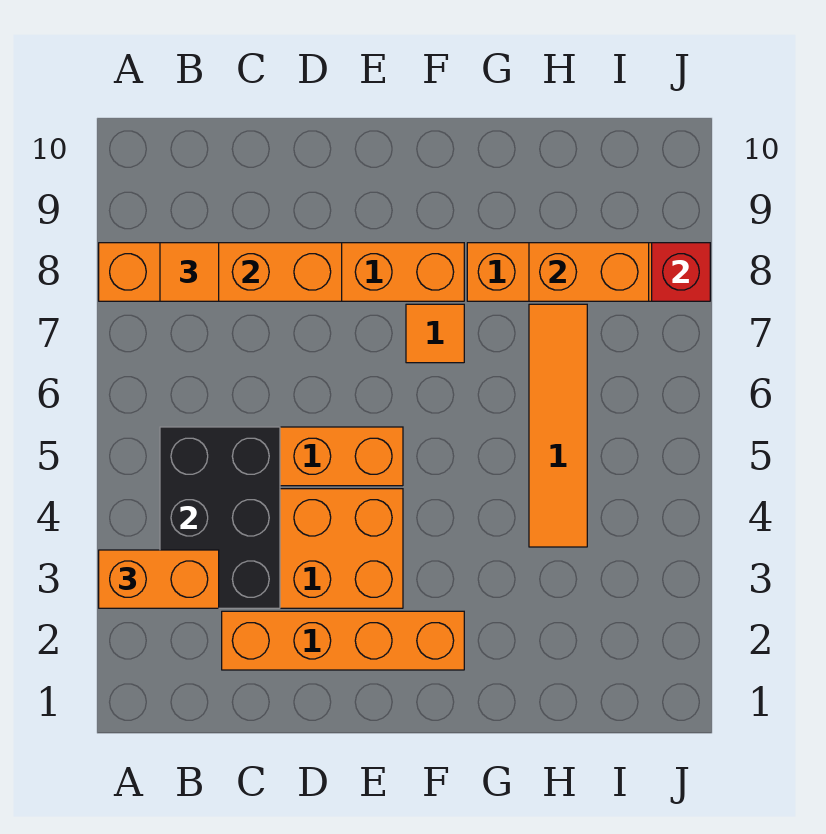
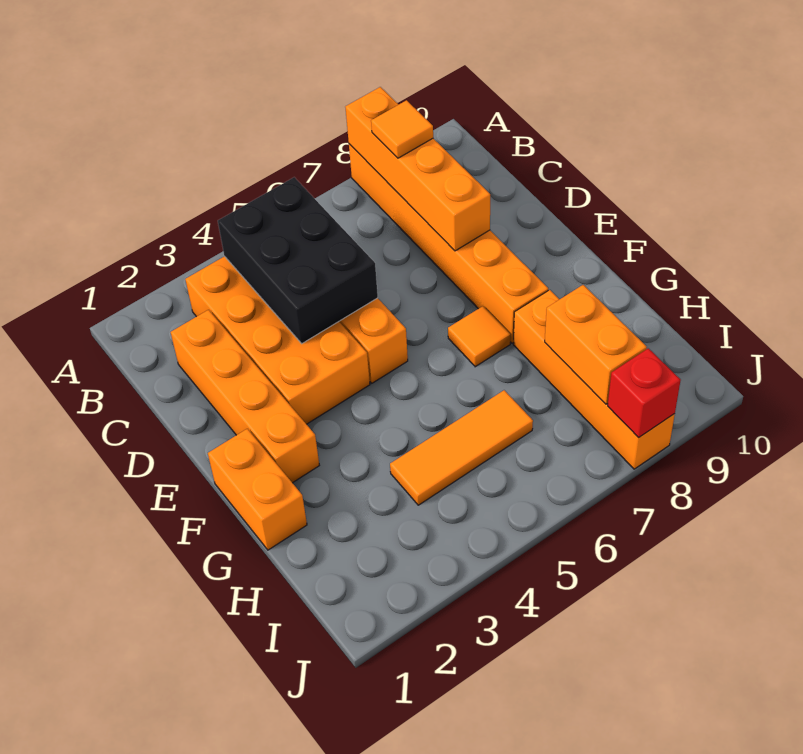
orange brick A3:B3 level 3 -> orange brick F1:G1 level 1
black brick B3:C5 level 2 -> black brick B4:D5 level 2
orange tile H4:H7 level 1 -> orange tile H4:H6 level 1

